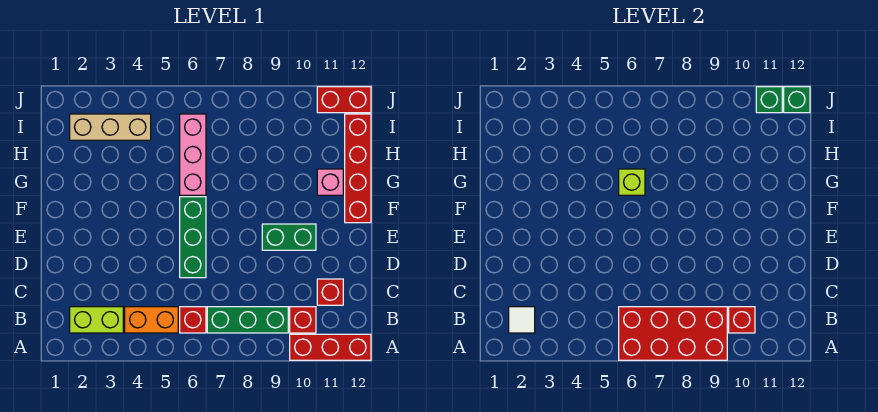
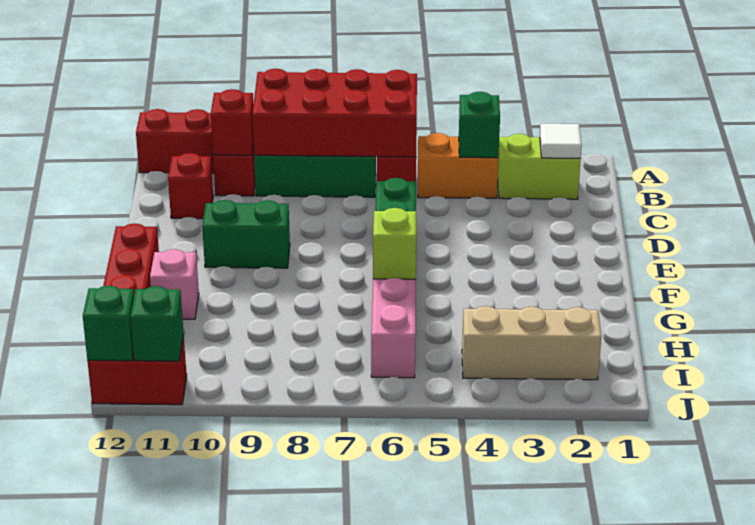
none -> green brick B4 level 2

